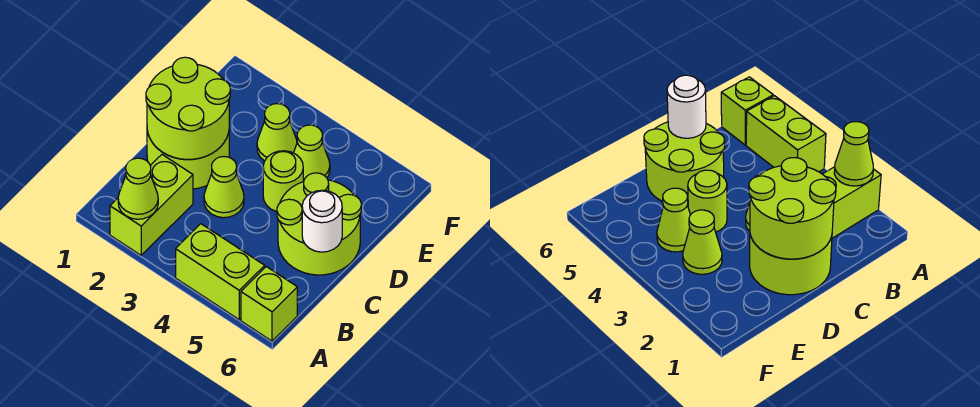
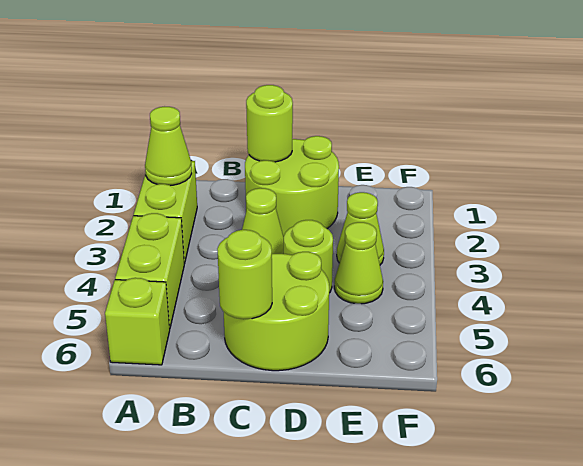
lime brick A2:B2 level 1 -> lime brick A2:A3 level 1
lime round brick C1:D2 level 2 -> lime round brick C1 level 2
white round brick C6 level 2 -> lime round brick C6 level 2

